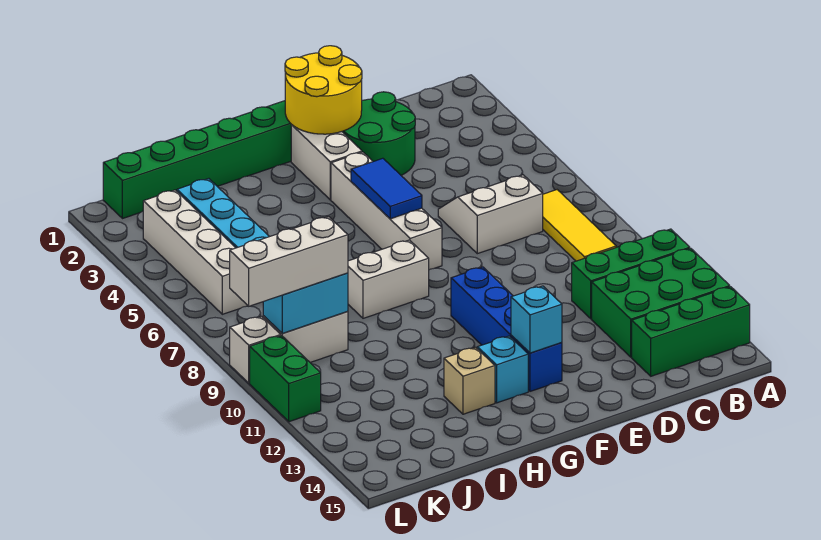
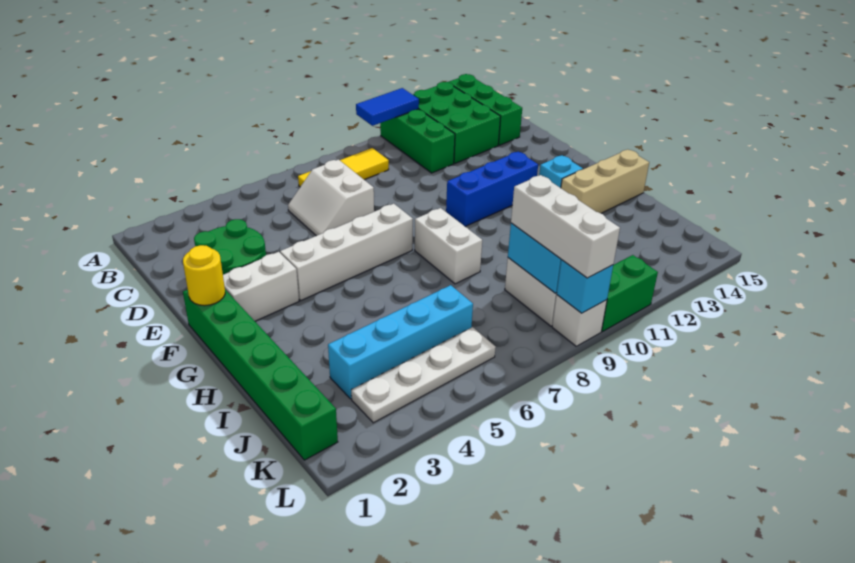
yellow round brick E1:F2 level 2 -> yellow round brick F1 level 2
blue tile F5:F6 level 2 -> blue tile A10:A11 level 2
blue brick F10:F13 level 1 -> blue brick F10:F12 level 1
cyan brick F13 level 2 -> cyan brick L9 level 2
tan brick H13 level 1 -> tan brick H13:H15 level 1
white brick K3:K6 level 1 -> white plate K3:K6 level 1

